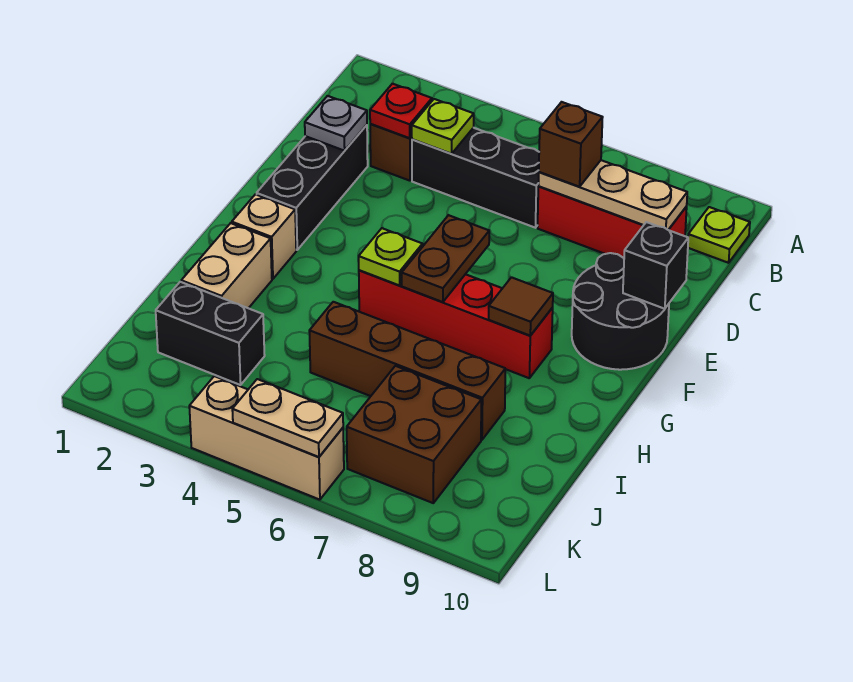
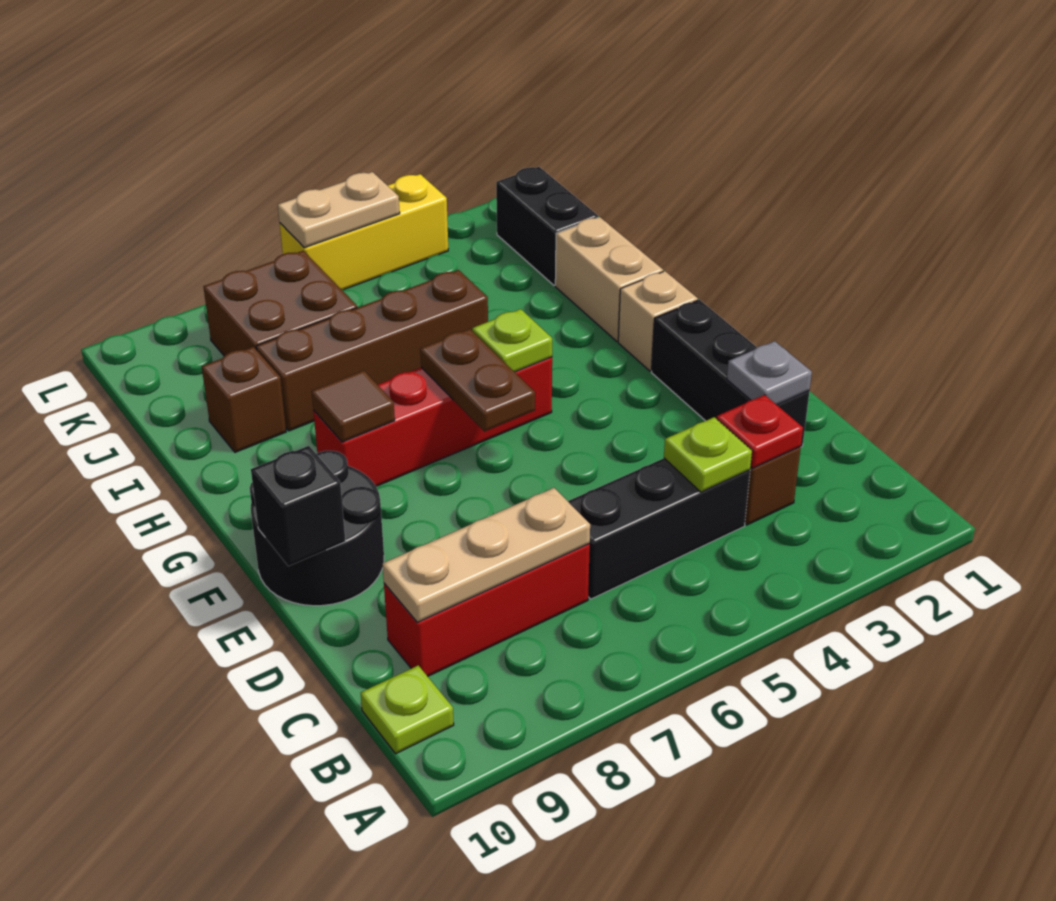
brown brick C7 level 3 -> brown brick I9 level 1
black brick J2:J3 level 1 -> black brick J2:K2 level 1
tan brick L4:L6 level 1 -> yellow brick L4:L6 level 1

